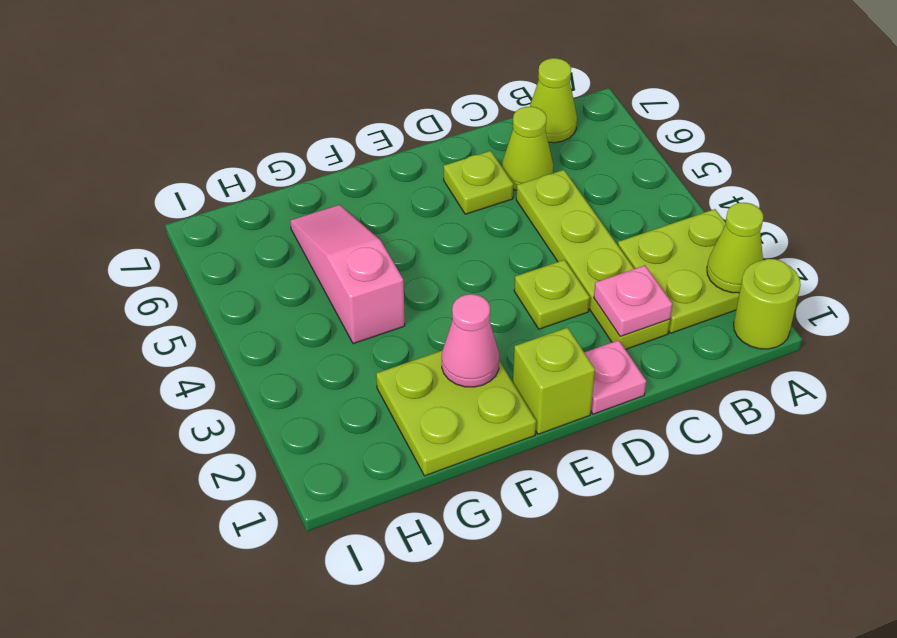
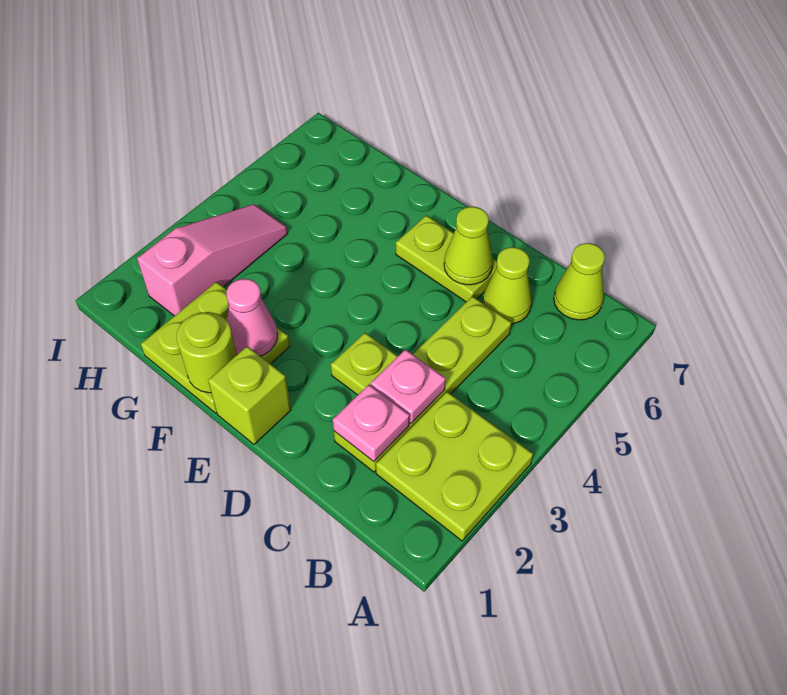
lime round brick A1 level 1 -> lime round brick F1 level 2
lime cone A2 level 2 -> lime cone D6 level 2
pink plate D1 level 1 -> pink plate C3 level 2
lime plate D6 level 1 -> lime plate D6:E6 level 1
pink slope G4:G6 level 1 top 4 -> pink slope H2:H4 level 1 top 2

